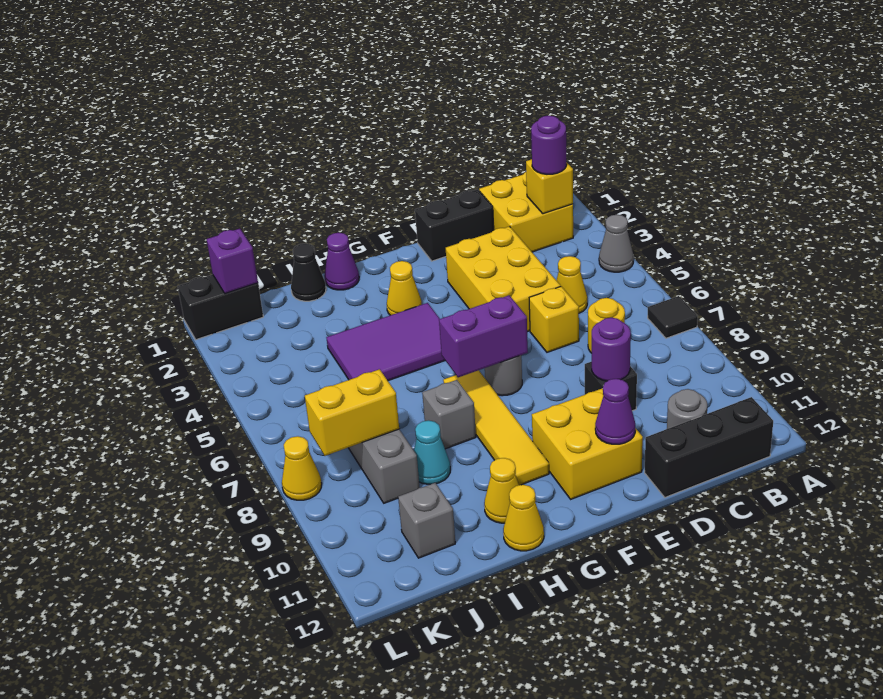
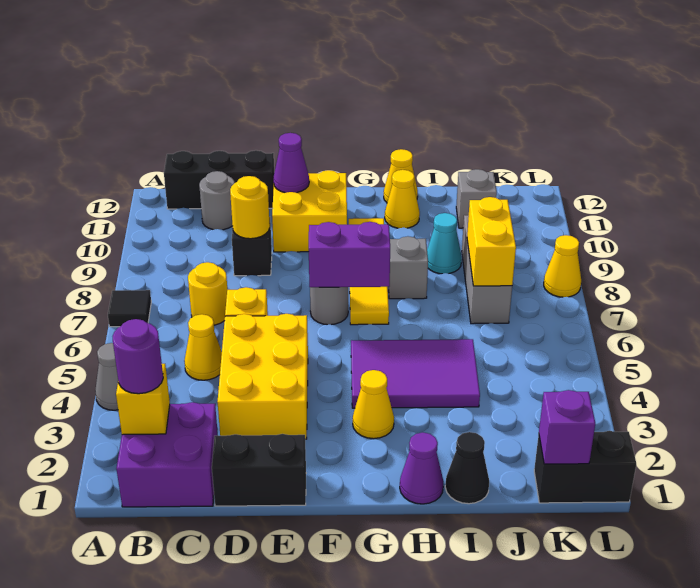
yellow brick B1:C2 level 1 -> purple brick B1:C2 level 1
purple round brick D9 level 2 -> yellow round brick D9 level 2
yellow brick J8:K8 level 2 -> yellow brick J7:J8 level 2

